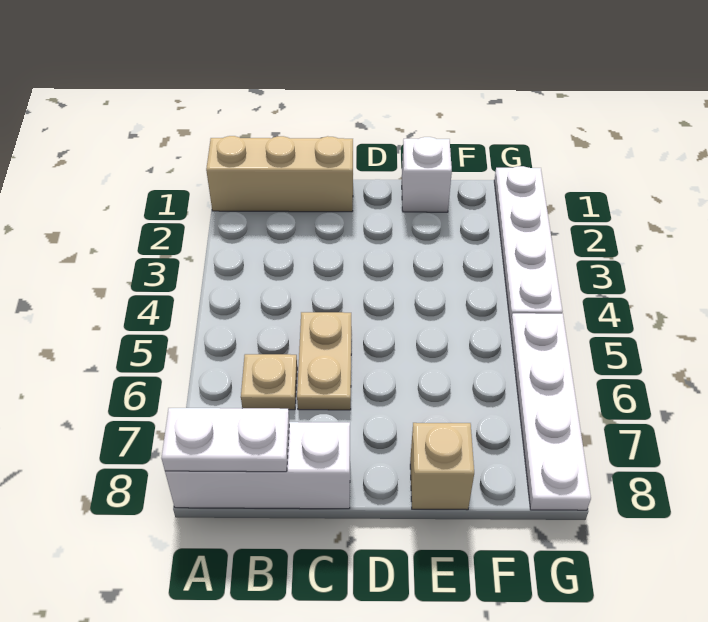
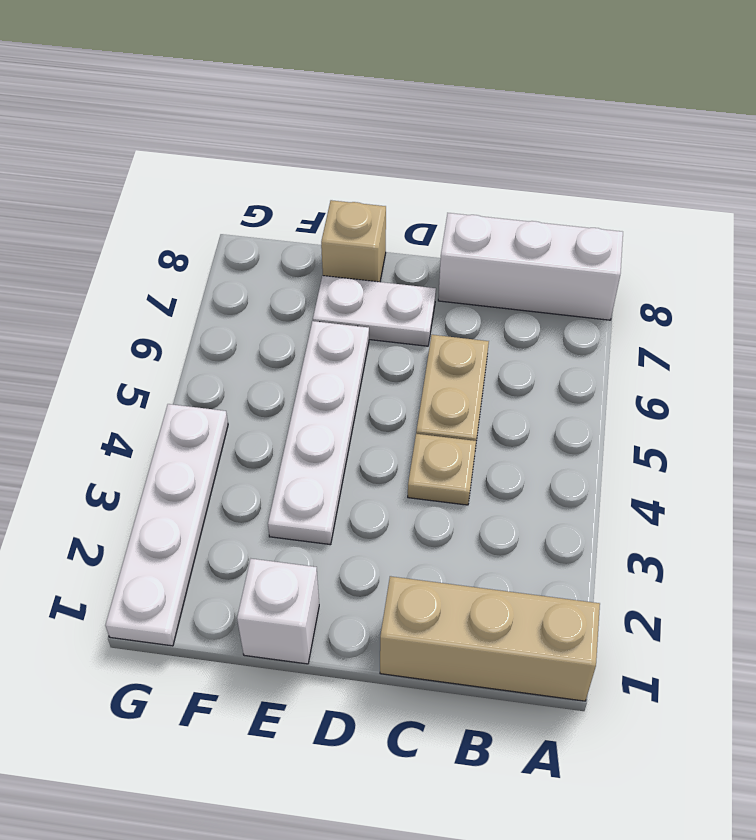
white plate A8:B8 level 2 -> white plate D7:E7 level 1
tan plate B6 level 1 -> tan plate C4 level 1
white plate G5:G8 level 1 -> white plate E3:E6 level 1

